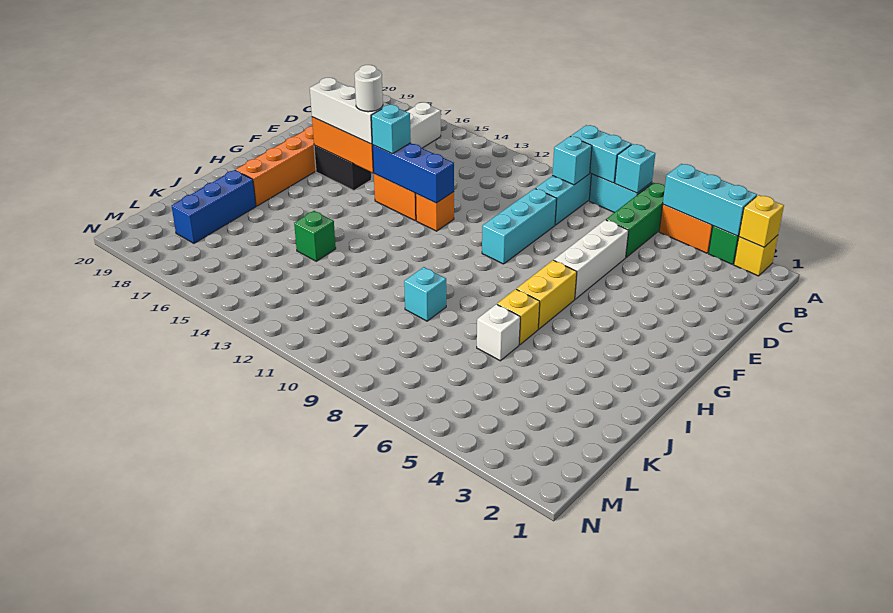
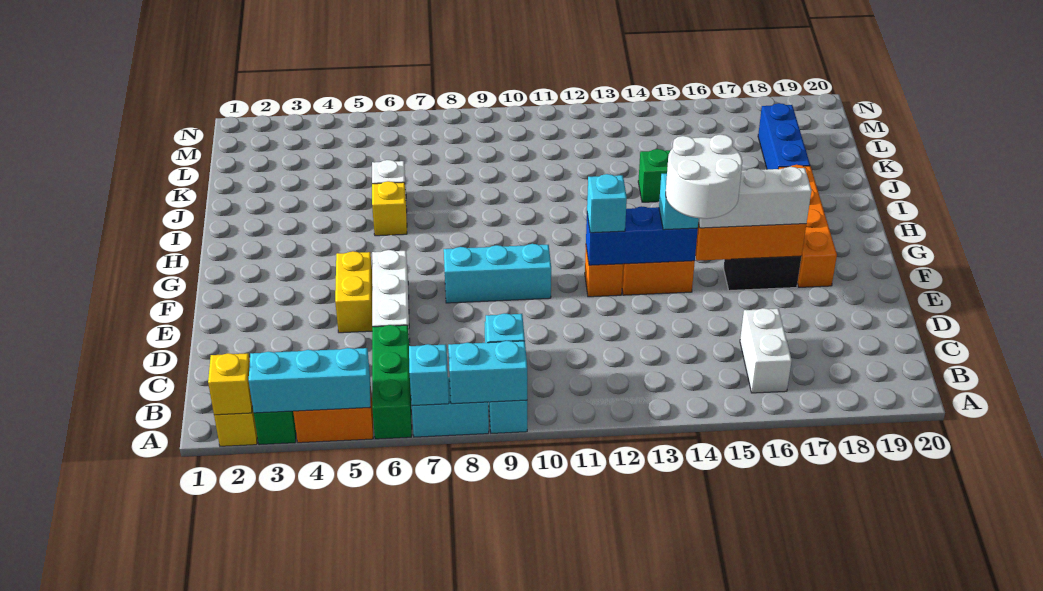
cyan brick D9:F9 level 1 -> cyan brick F8:F10 level 1
white round brick F15 level 4 -> white round brick E14:F15 level 4
yellow brick G6:H6 level 1 -> yellow brick E5:F5 level 1
cyan brick J9 level 1 -> cyan brick F12 level 3

